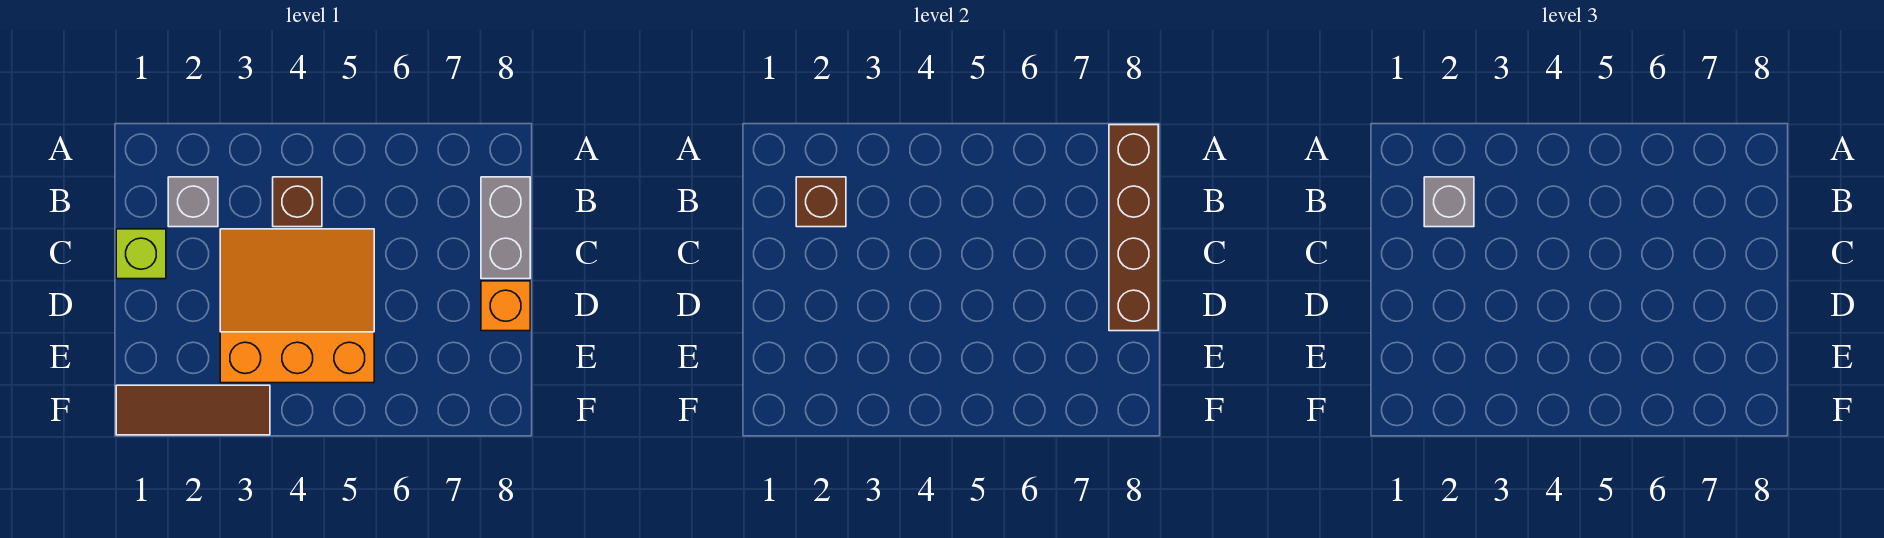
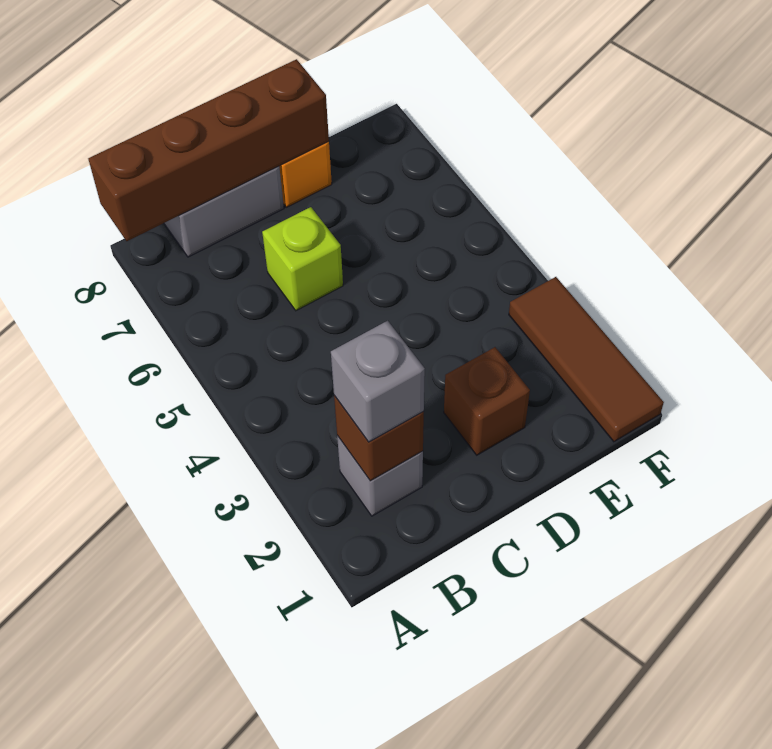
brown brick B4 level 1 -> brown brick D2 level 1
lime brick C1 level 1 -> lime brick C6 level 1
orange slope C3:E5 level 1 top E -> none

